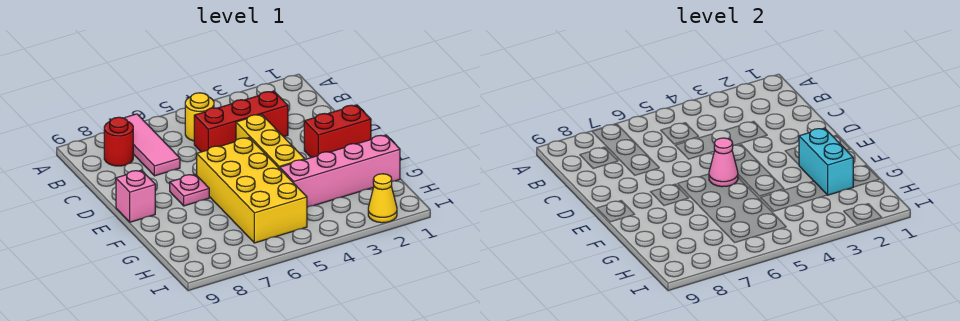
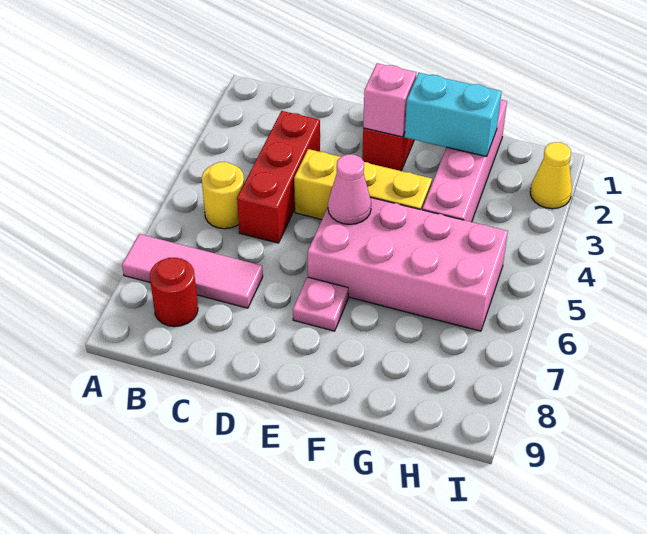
yellow brick E5:H6 level 1 -> pink brick E5:H6 level 1
pink brick E9 level 1 -> pink brick E2 level 2

